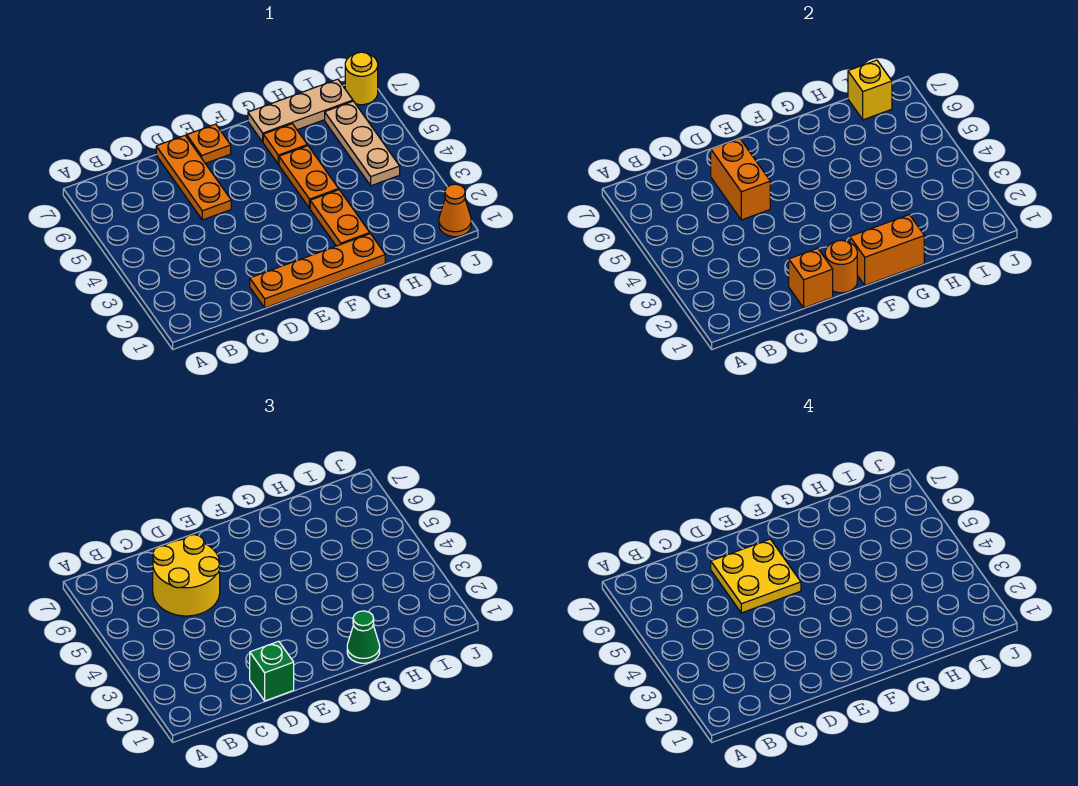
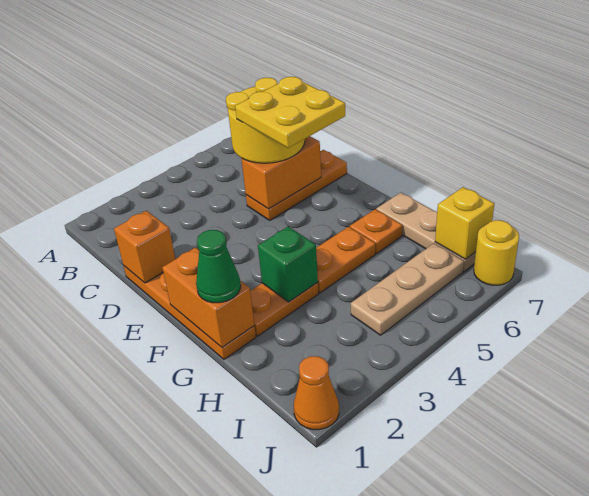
green brick D1 level 3 -> green brick G3 level 2
orange round brick E1 level 2 -> none
orange plate E7 level 1 -> none

